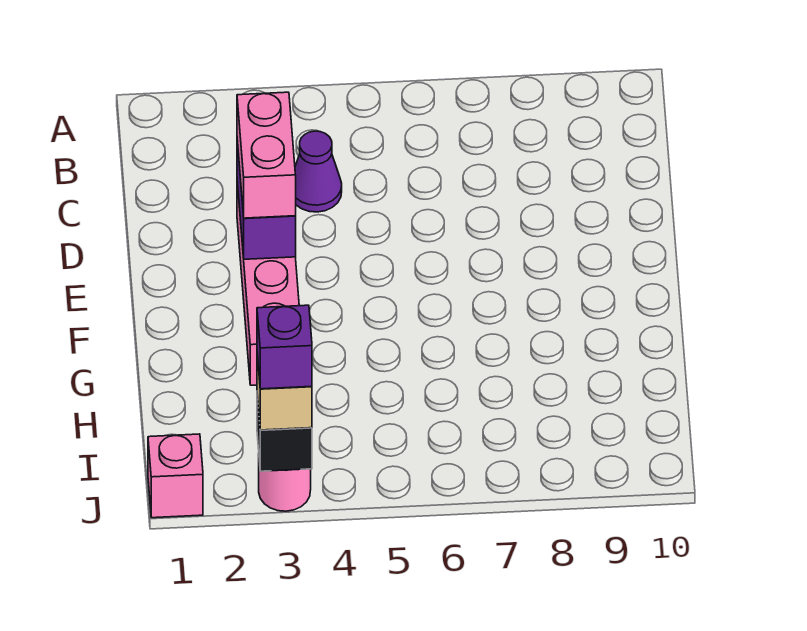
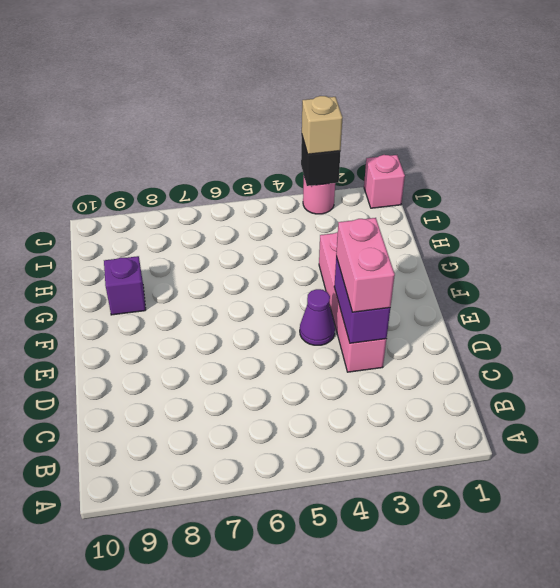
purple cone C4 level 1 -> purple cone E4 level 1
purple brick J3 level 4 -> purple brick G9 level 1

